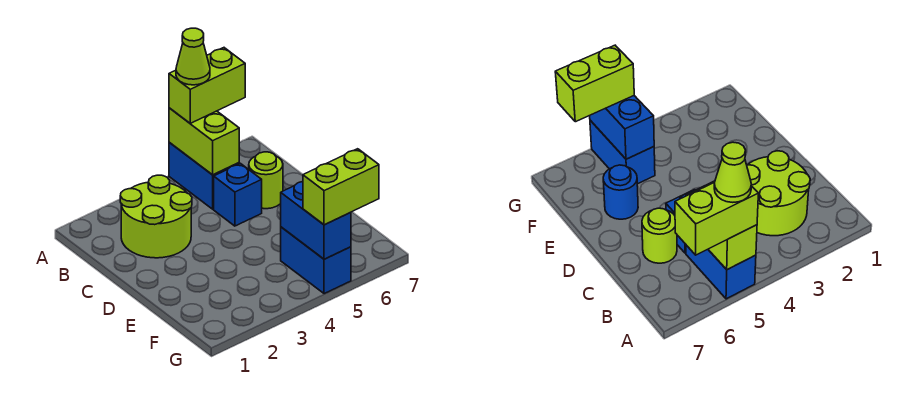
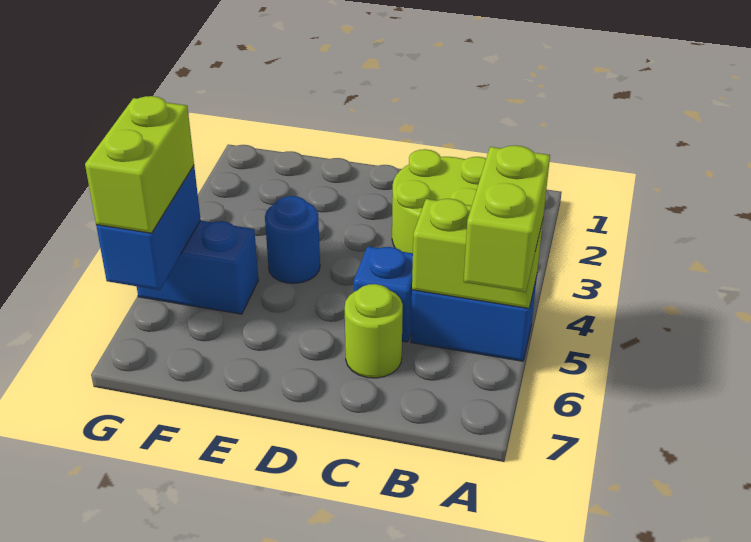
lime cone A5 level 4 -> none
blue round brick E6 level 1 -> blue round brick E4 level 1
blue brick F5:G5 level 2 -> blue brick G5:G6 level 2

